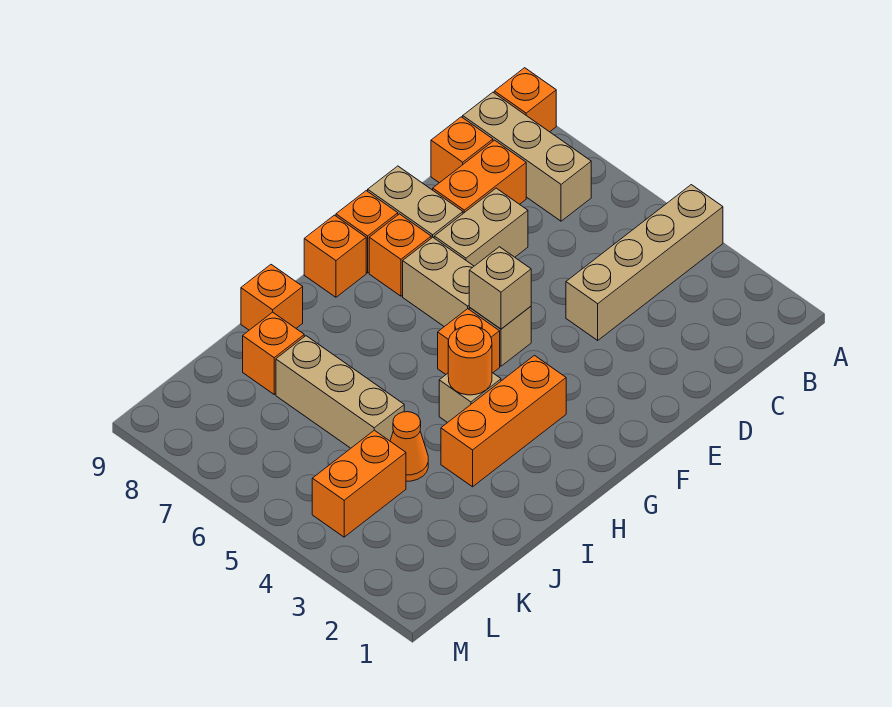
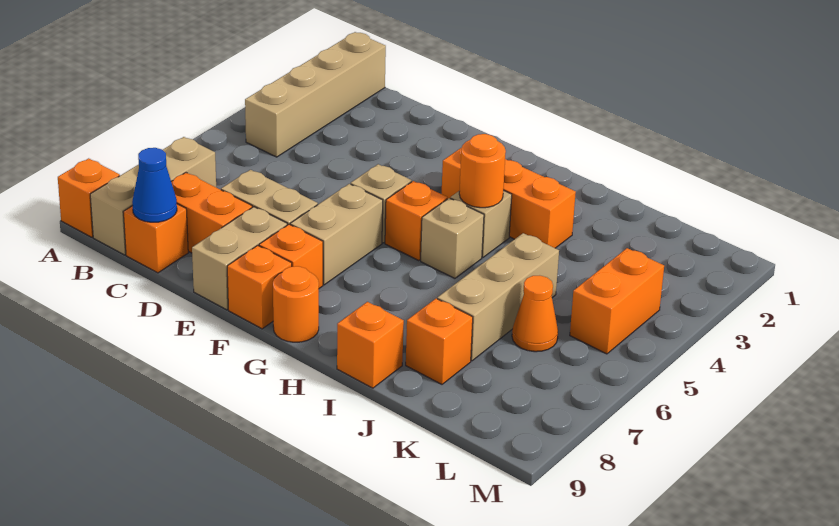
tan brick A4:D4 level 1 -> tan brick B1:B4 level 1
none -> blue cone C9 level 2
tan brick F5 level 2 -> tan brick H5 level 1
orange brick G9 level 1 -> orange round brick G9 level 1
orange cone J4 level 1 -> orange cone K6 level 1
orange brick K4:L4 level 1 -> orange brick L4:L5 level 1

